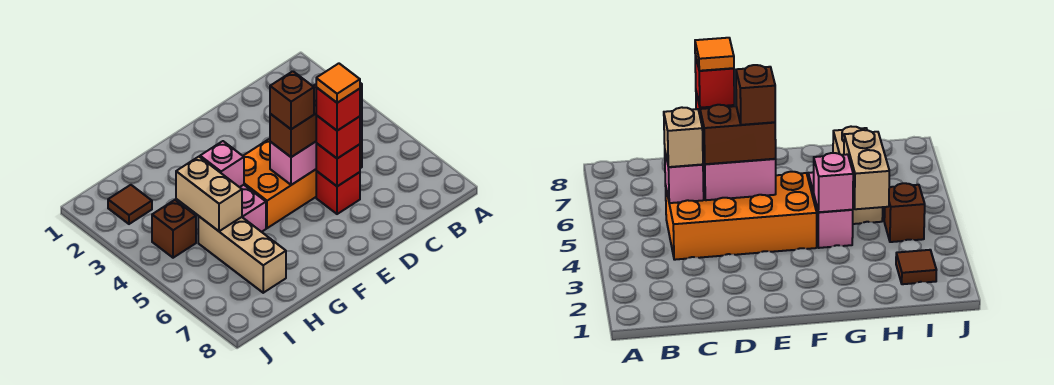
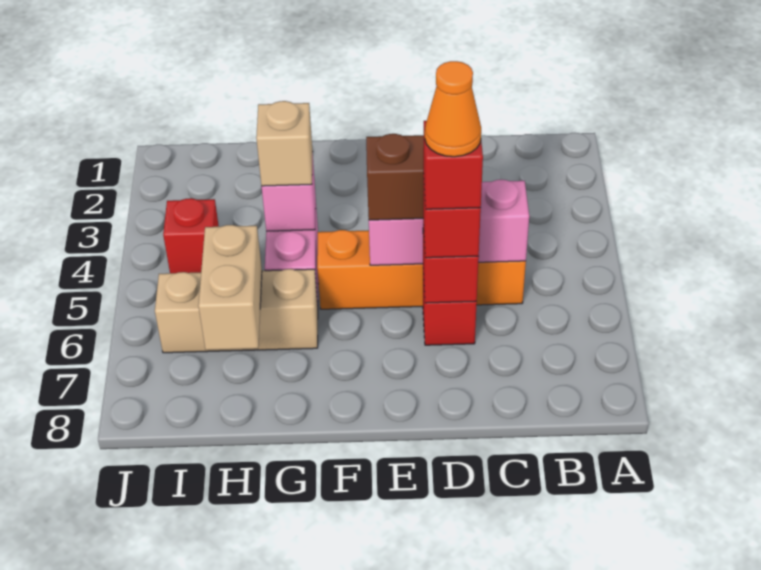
orange brick C4:F5 level 1 -> orange brick C5:F5 level 1
tan brick C5 level 3 -> tan brick G4 level 3
orange tile D6 level 5 -> orange cone D6 level 5
brown brick E5 level 4 -> none
tan brick H4:H5 level 2 -> tan brick H6:H7 level 2
tan brick H5:H7 level 1 -> tan brick G6:I6 level 1
brown tile I2 level 1 -> none
brown brick I4 level 1 -> red brick I4 level 1

